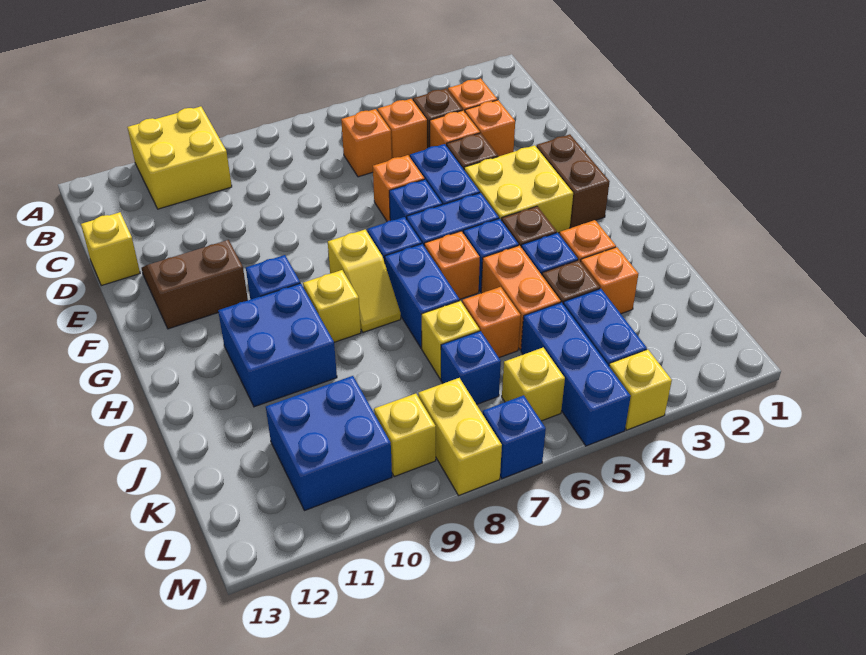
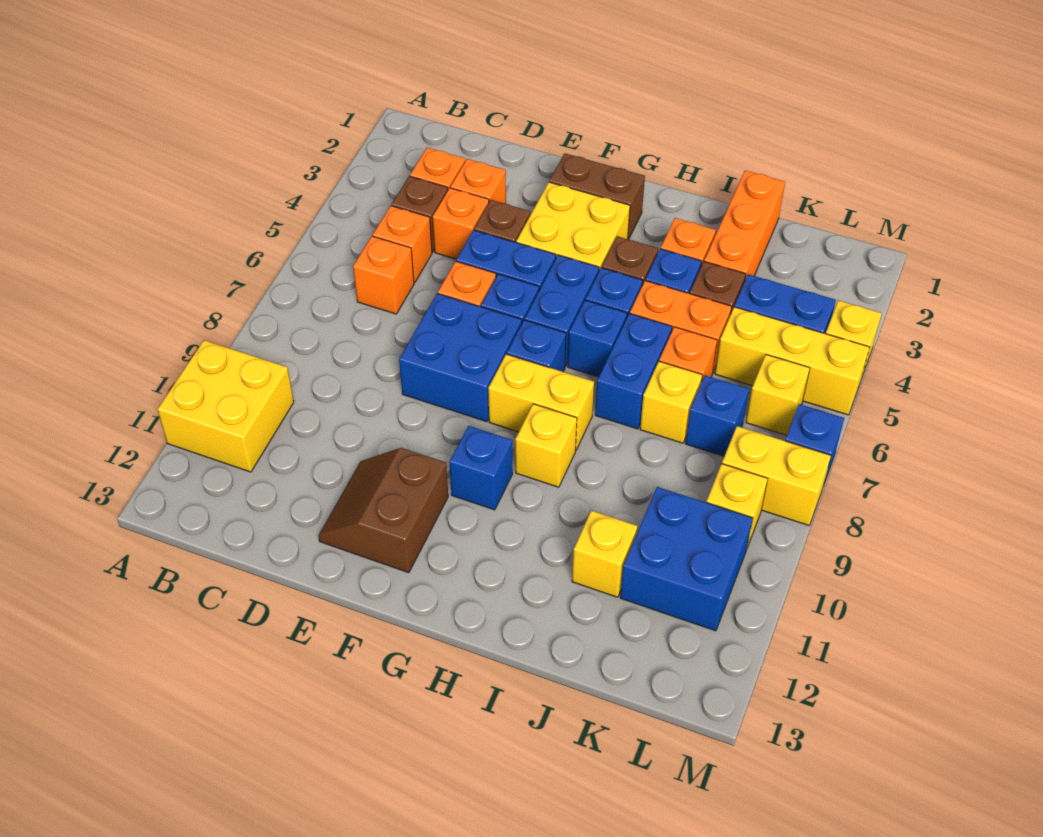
yellow brick D13 level 1 -> yellow brick J11 level 1
yellow slope G8:H8 level 1 top G -> yellow brick G8:H8 level 1
orange brick H6 level 1 -> blue brick H6 level 1
blue brick H7:I7 level 1 -> blue brick I6:I7 level 1
blue brick H10:I11 level 1 -> blue brick E7:F8 level 1
orange brick J3 level 1 -> orange brick J1:J3 level 1
blue brick K5:M5 level 1 -> yellow brick K5:M5 level 1

